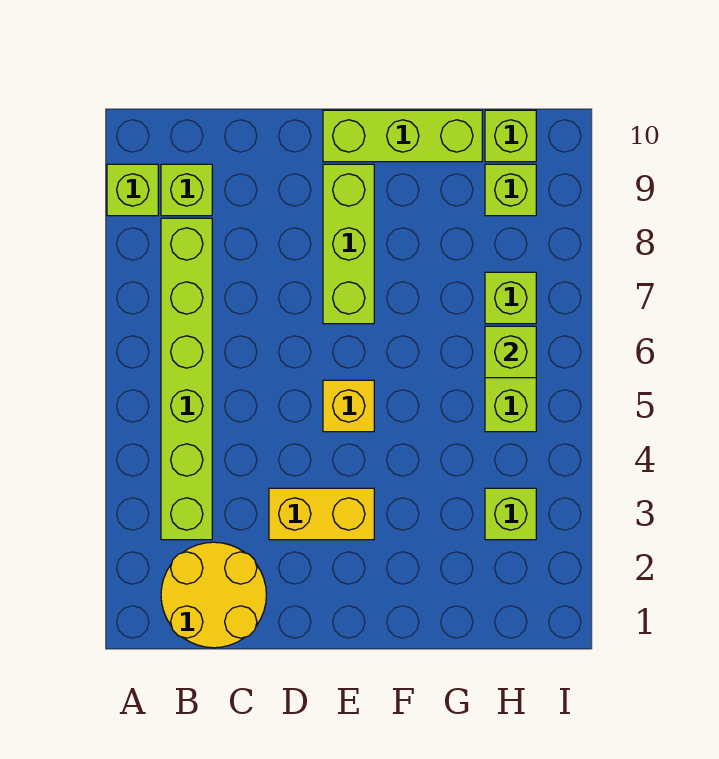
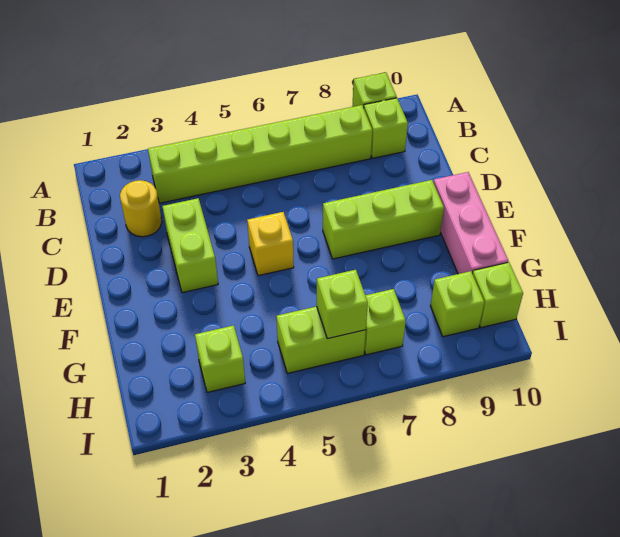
yellow round brick B1:C2 level 1 -> yellow round brick C2 level 1
yellow brick D3:E3 level 1 -> lime brick D3:E3 level 1
lime brick E10:G10 level 1 -> pink brick E10:G10 level 1

